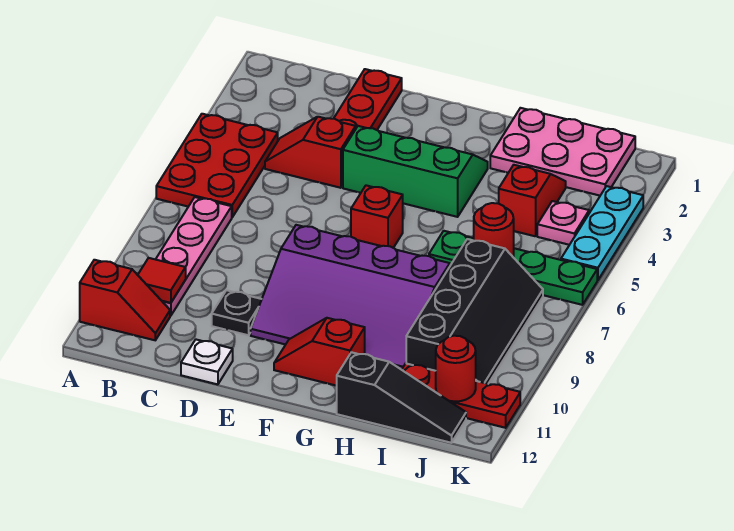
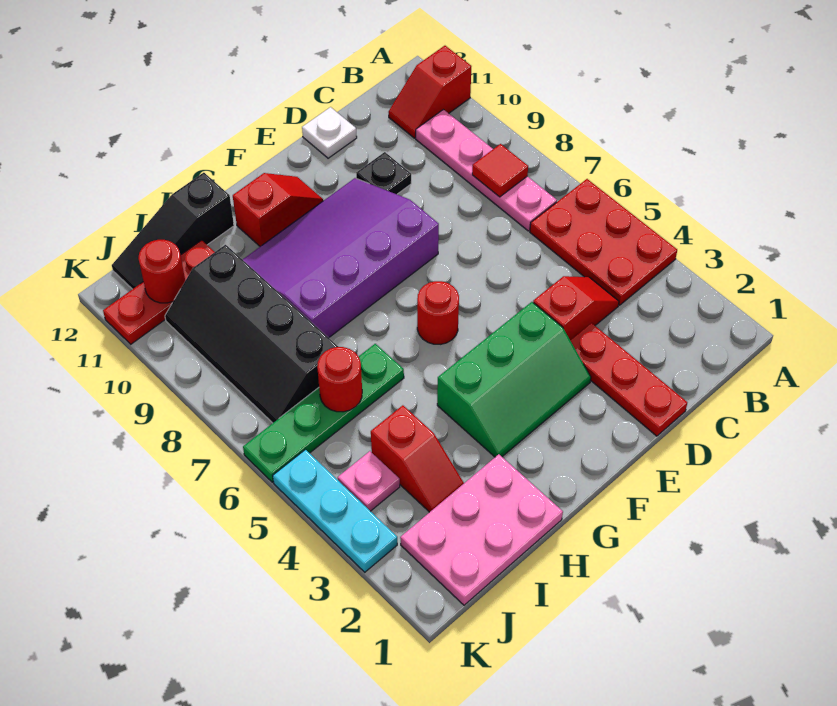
red tile B10 level 2 -> red tile B8 level 2
red brick F6 level 1 -> red round brick F6 level 1

